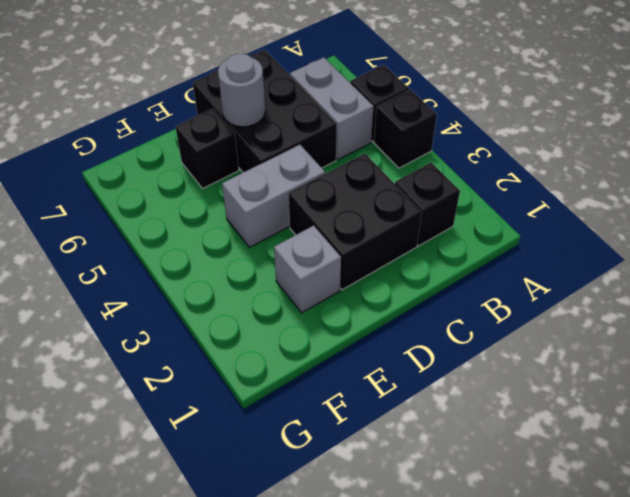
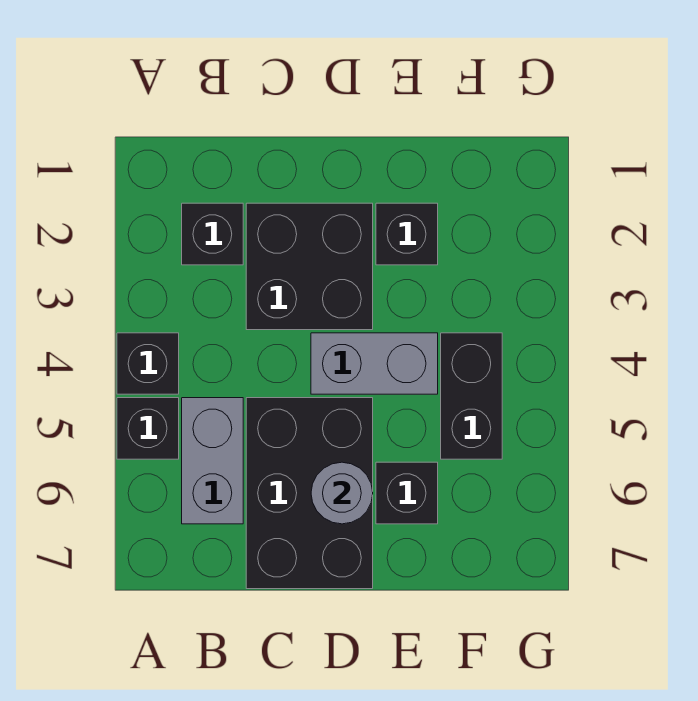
grey brick E2 level 1 -> black brick E2 level 1
none -> black brick F4:F5 level 1

